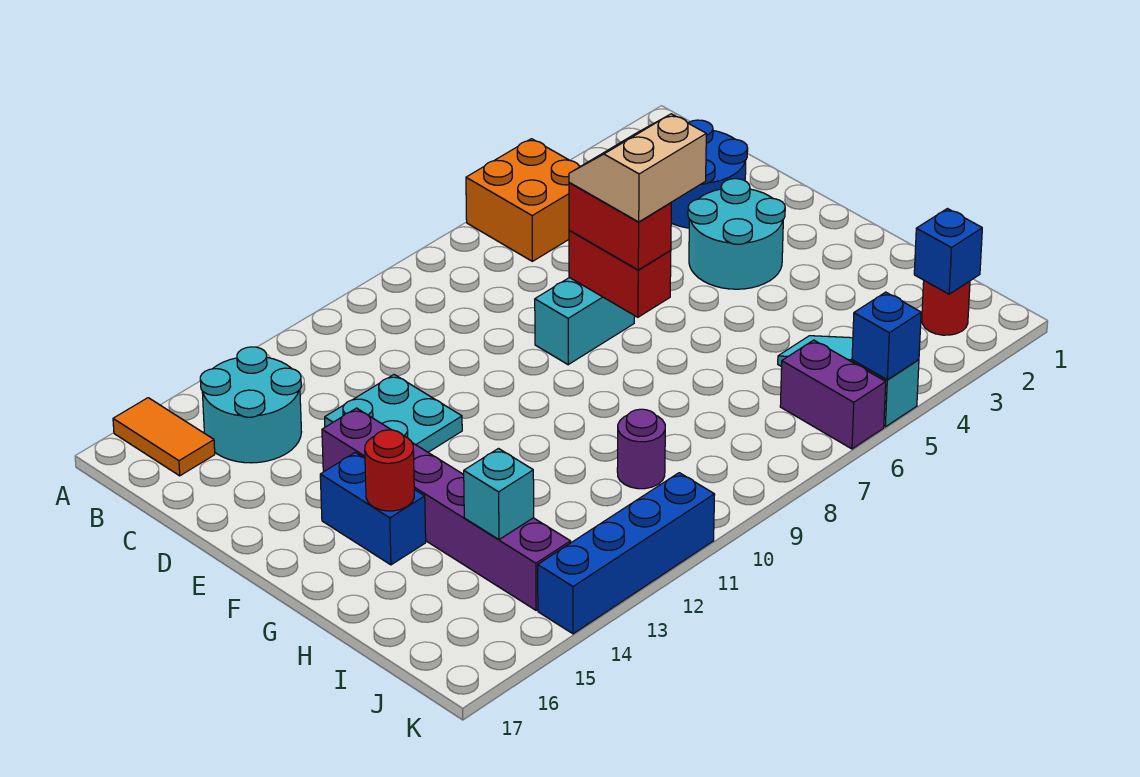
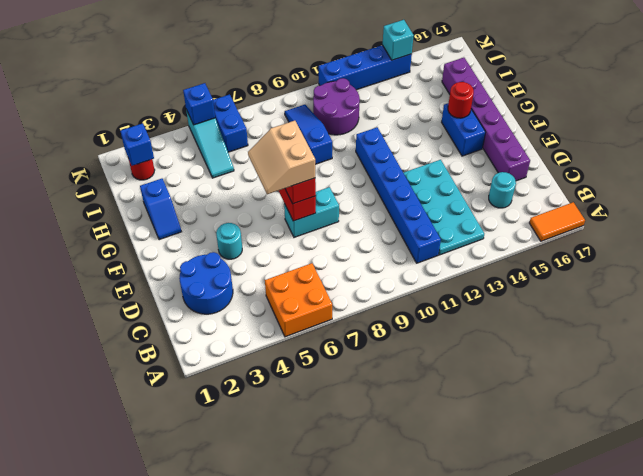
orange tile A16:B16 level 1 -> orange tile A16:A17 level 1
none -> blue brick B11:G11 level 1
cyan round brick B14:C15 level 1 -> cyan round brick C15 level 1
cyan plate D12:E13 level 1 -> cyan plate B12:E13 level 1
cyan round brick E3:F4 level 1 -> cyan round brick E4 level 1
tan slope E6:F7 level 4 top F -> tan slope E6:F7 level 4 top 7
purple brick E14:J14 level 1 -> purple brick D16:I16 level 1
none -> blue slope G2:H2 level 1 top H
none -> blue slope H9:J9 level 1 top H
purple round brick I10 level 1 -> purple round brick I10:J11 level 1
cyan brick I14 level 2 -> cyan brick K14 level 2
purple brick J6:K6 level 1 -> blue brick J6:K6 level 1

